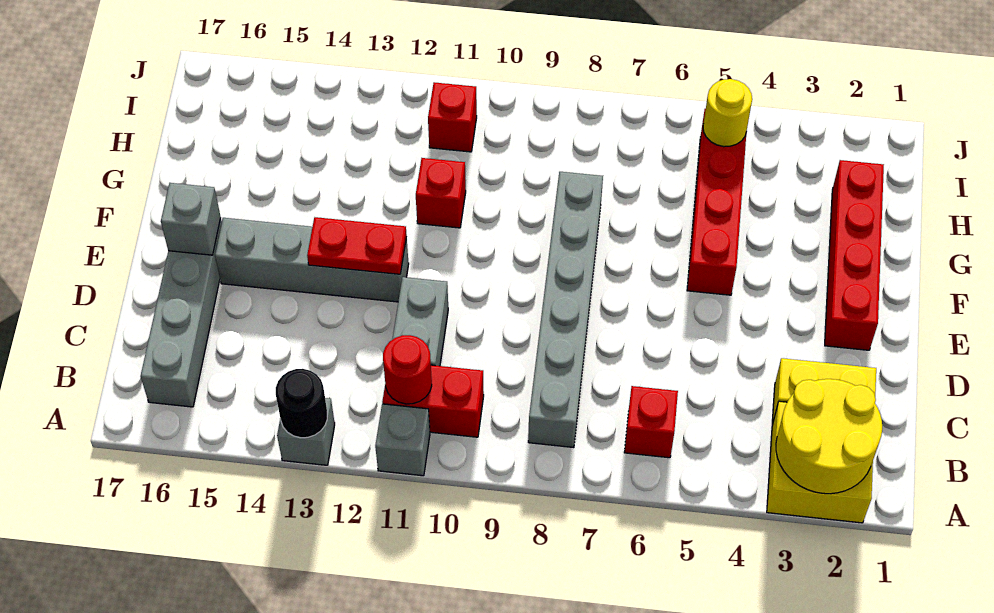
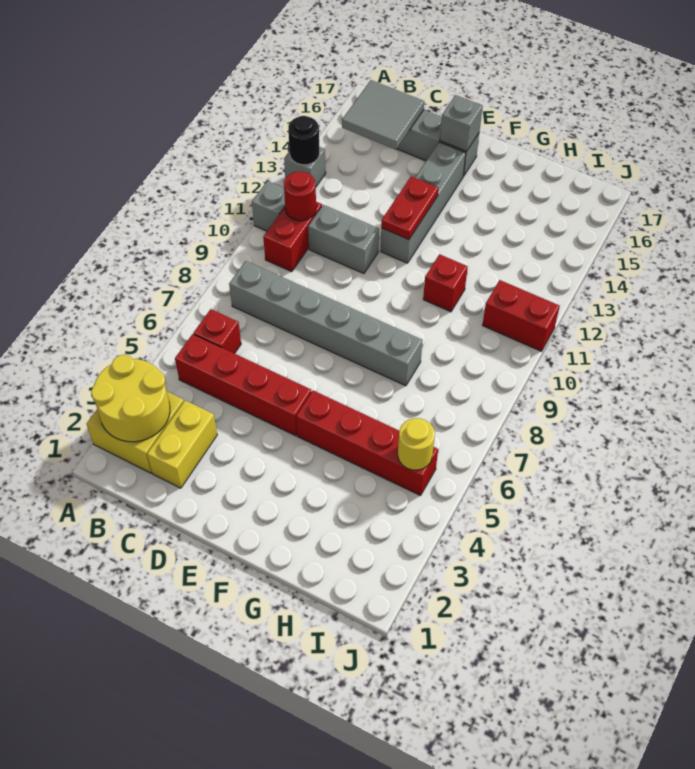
none -> grey tile B15:C16 level 2
red brick E2:H2 level 1 -> red brick B5:E5 level 1
red brick I11 level 1 -> red brick I11:J11 level 1

